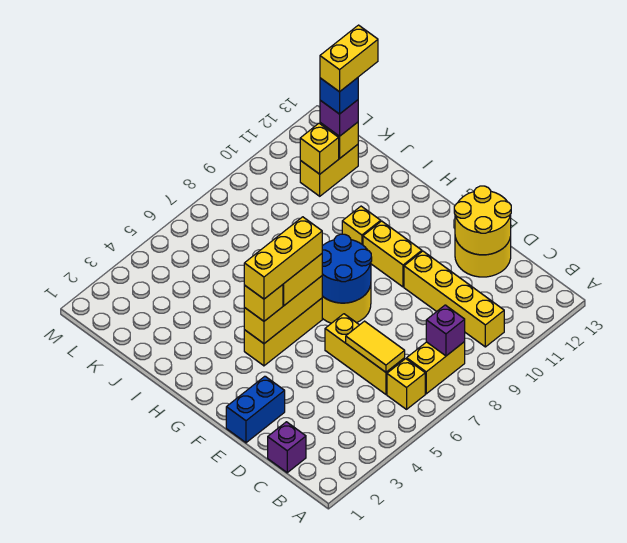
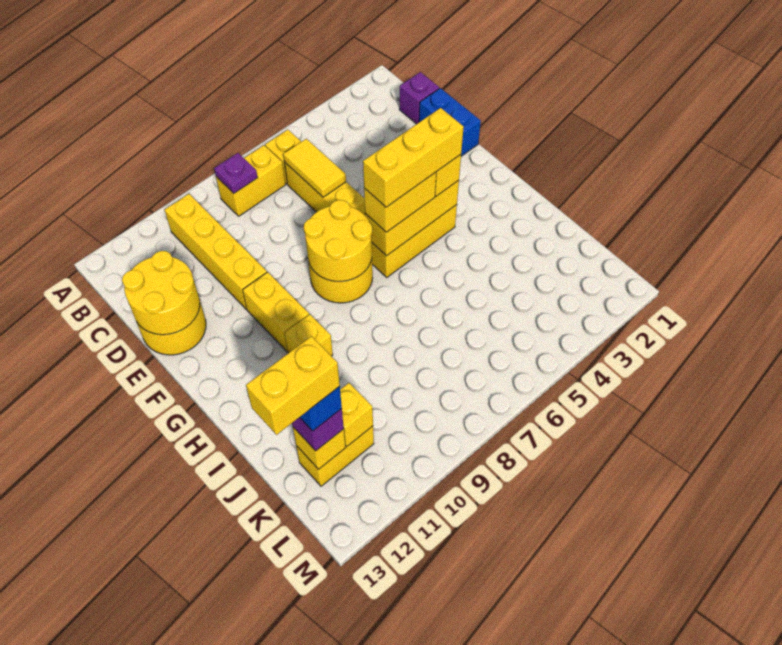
purple brick B8 level 2 -> purple plate B8 level 2
blue brick E1:E2 level 1 -> blue brick D1:E1 level 1
blue round brick F7:G8 level 2 -> yellow round brick F7:G8 level 2

